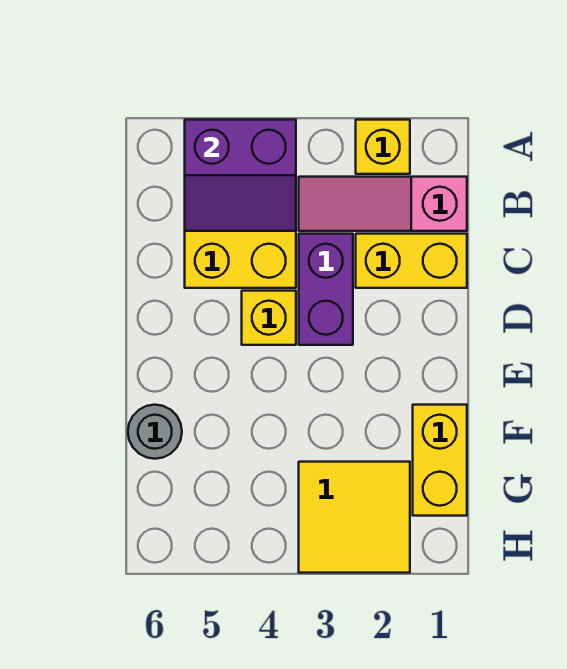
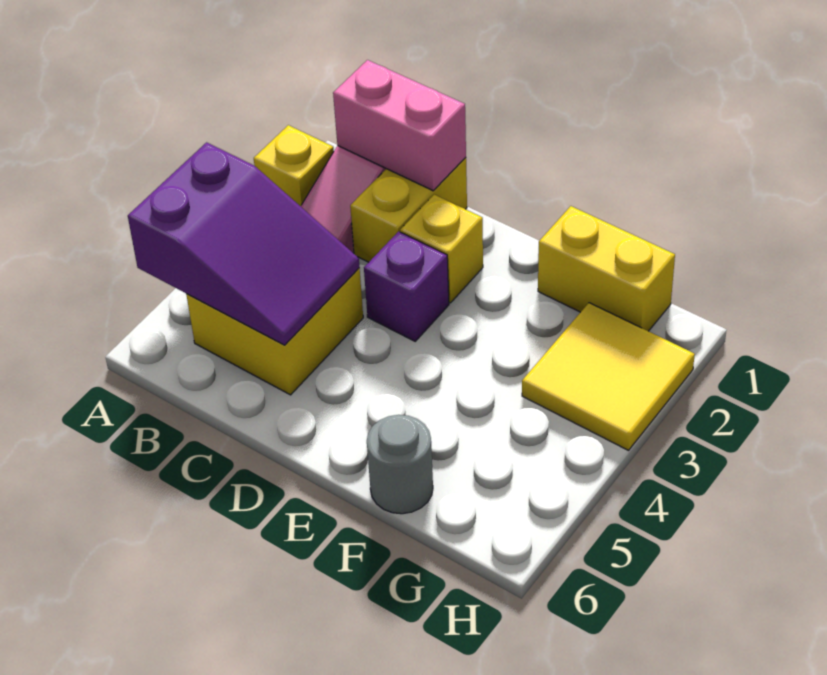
purple slope A4:B5 level 2 top A -> purple slope A4:C5 level 2 top A
none -> pink brick B1:C1 level 2
purple brick C3:D3 level 1 -> purple brick D3 level 1
yellow brick D4 level 1 -> yellow brick D2 level 1

